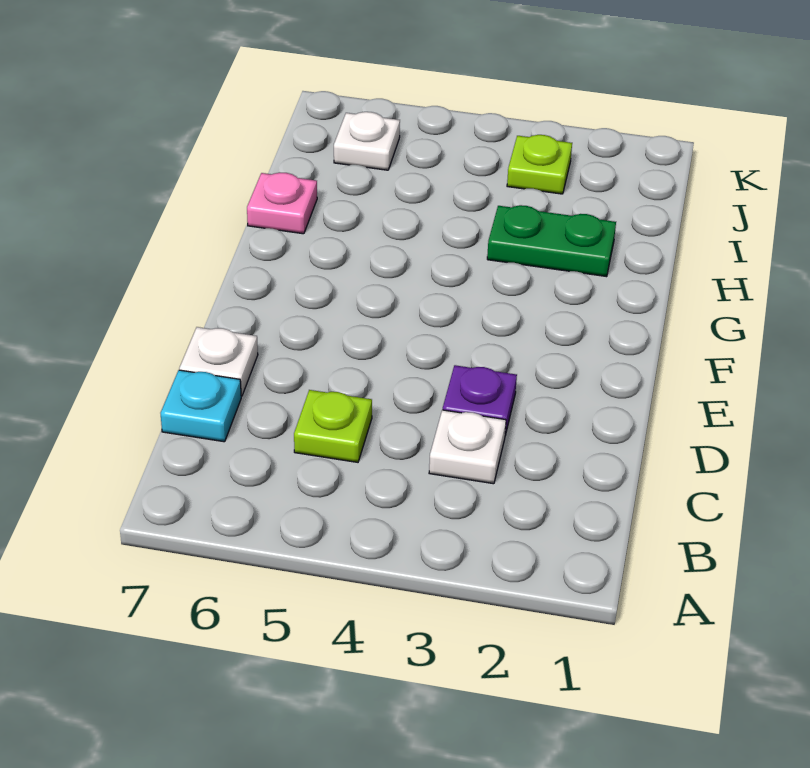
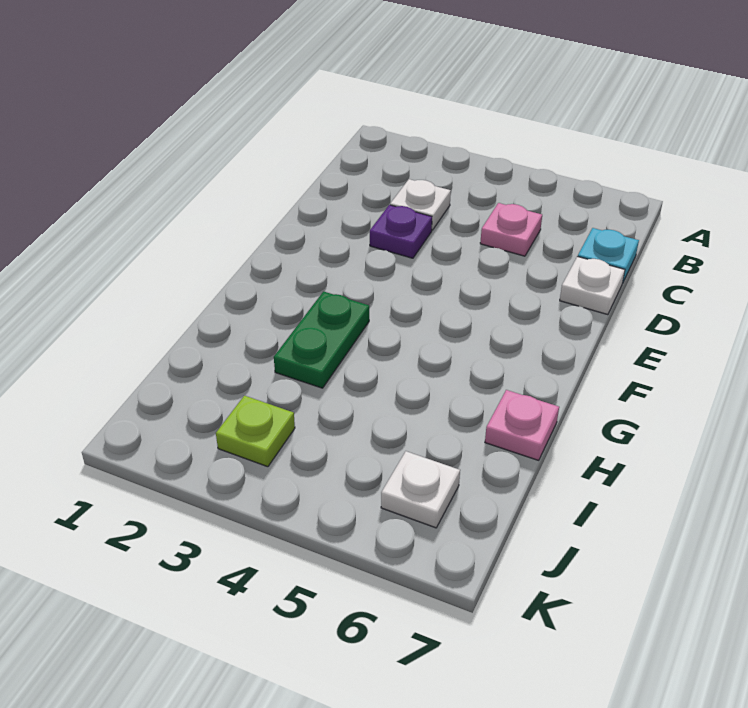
lime plate C5 level 1 -> pink plate C5 level 1
green plate H2:H3 level 1 -> green plate G3:H3 level 1

